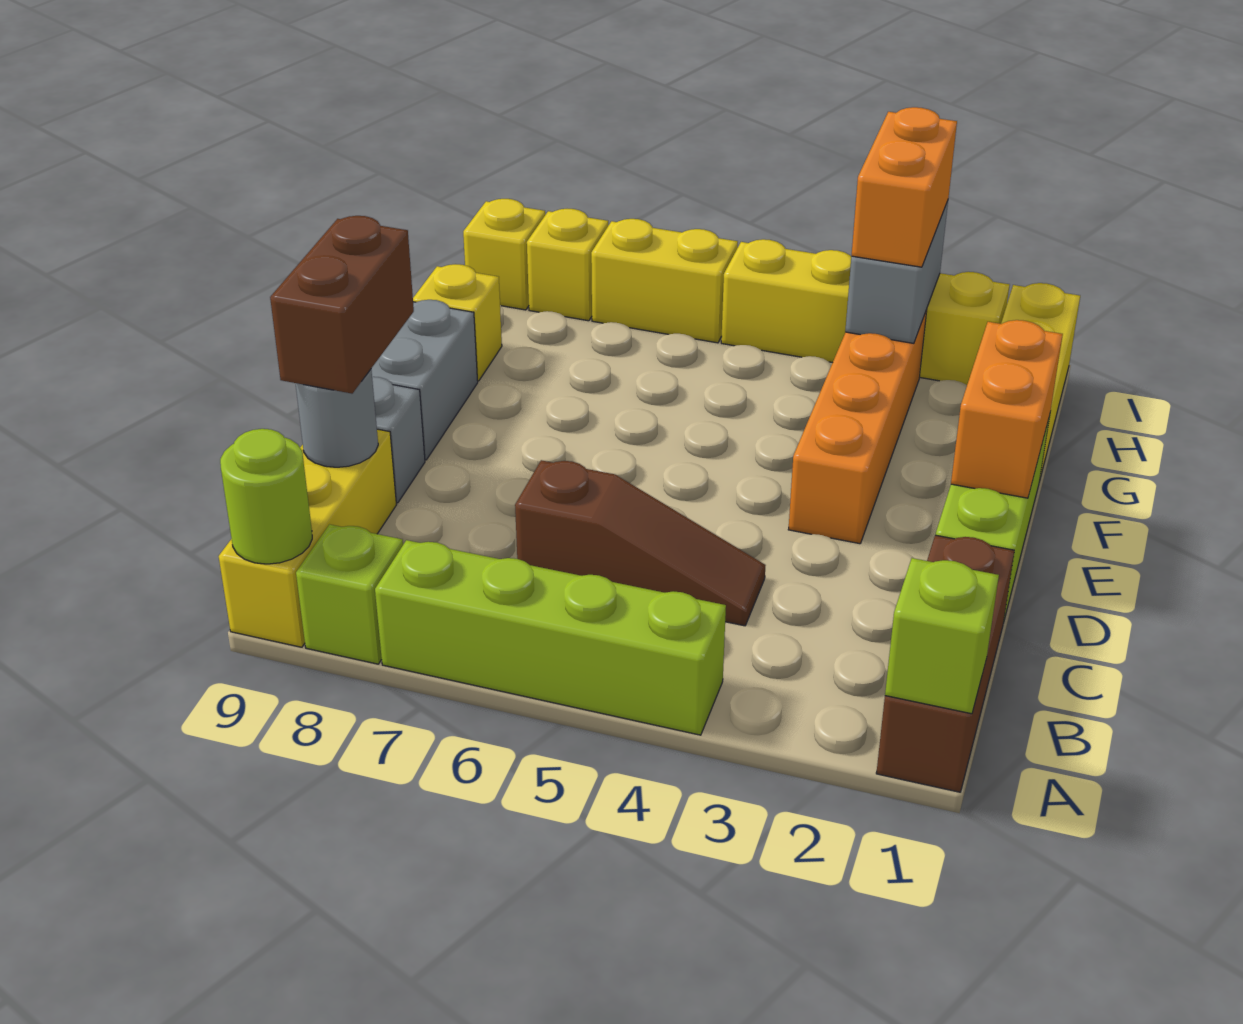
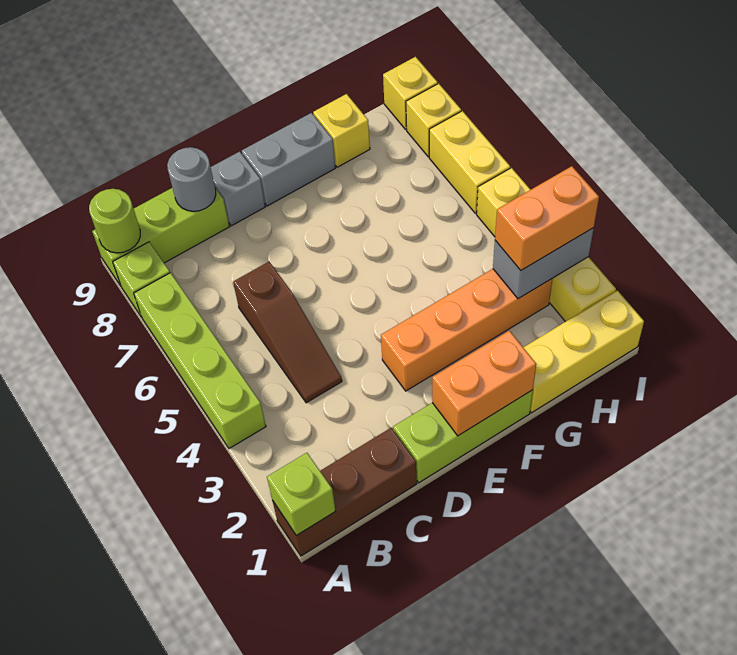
yellow brick A9:C9 level 1 -> lime brick A9:C9 level 1
brown brick C9:D9 level 3 -> none

